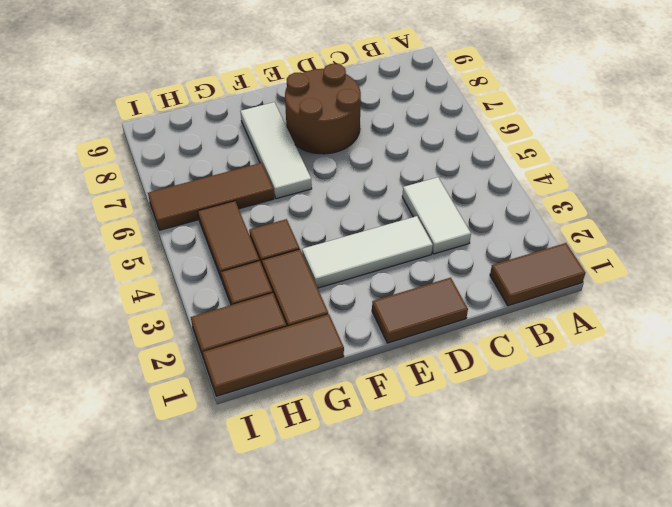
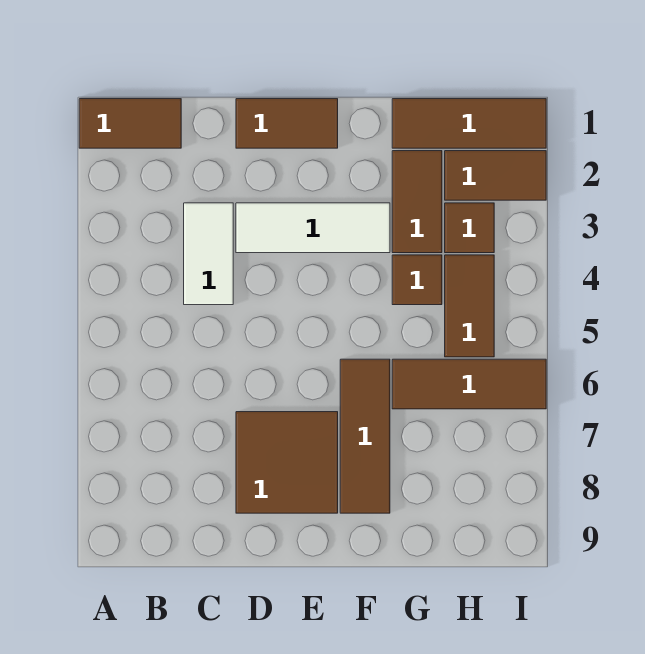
brown round brick D7:E8 level 1 -> brown tile D7:E8 level 1
white tile F6:F8 level 1 -> brown tile F6:F8 level 1

